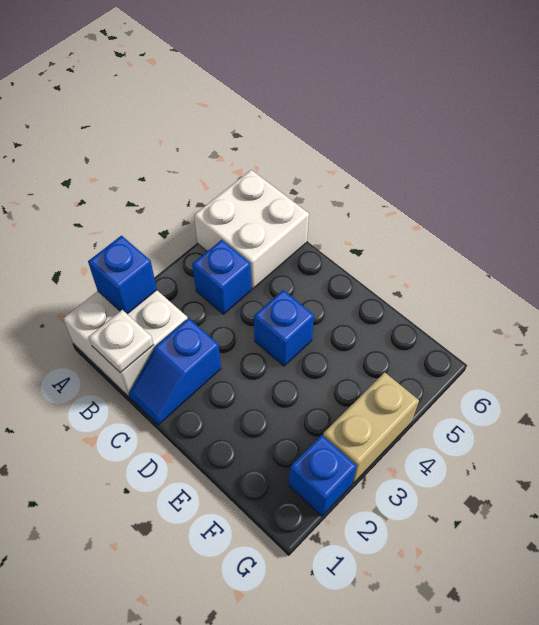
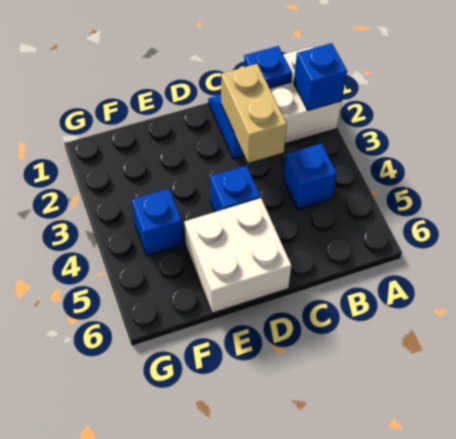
white brick A5:B6 level 1 -> white brick D5:E6 level 1
white plate B1 level 2 -> blue plate B1 level 2
blue brick G2 level 1 -> blue brick F4 level 1
tan brick G3:G4 level 1 -> tan brick C2:C3 level 2

